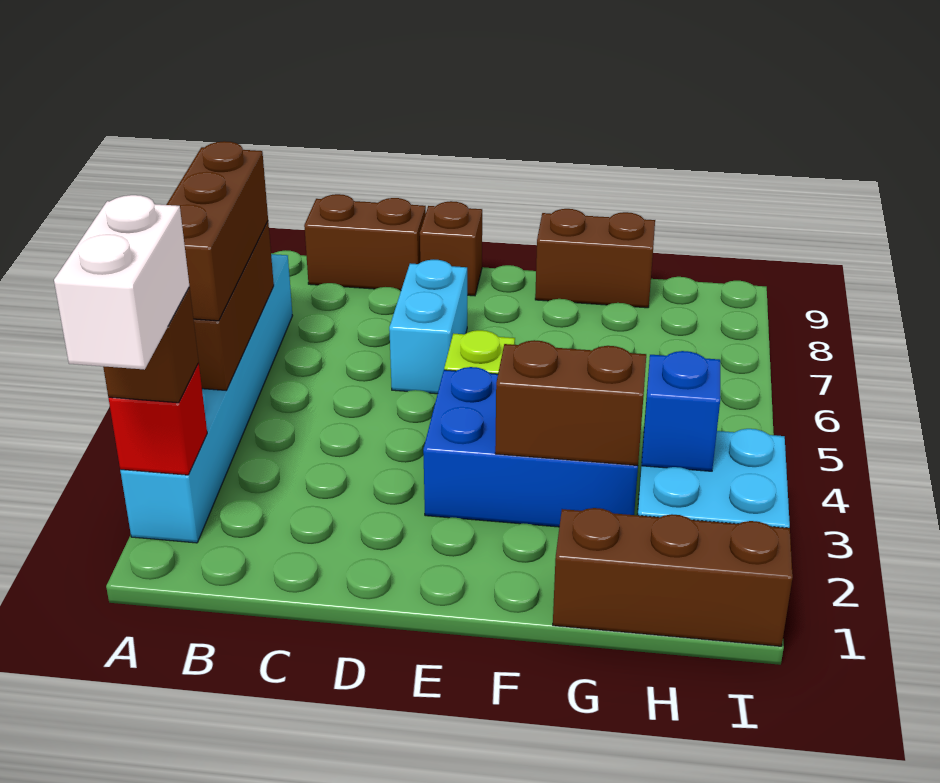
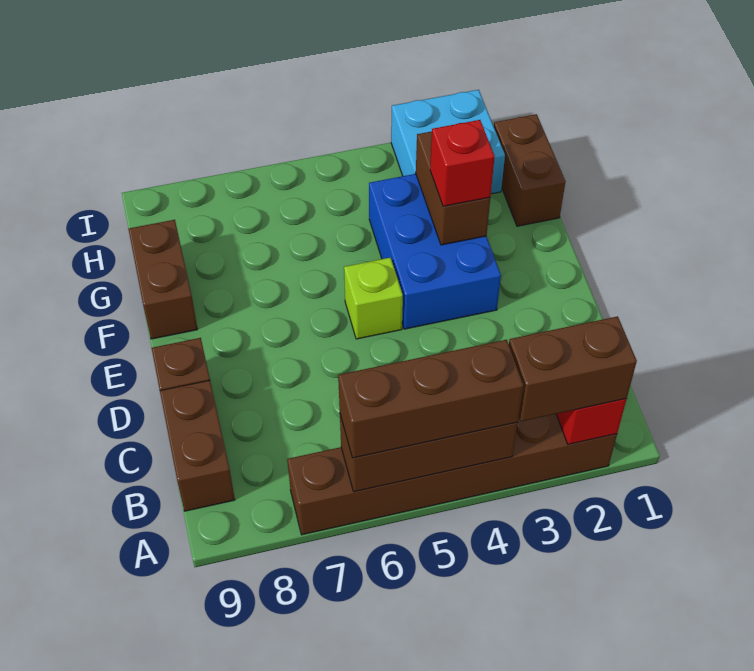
white brick A1:A2 level 4 -> none
cyan brick A2:A7 level 1 -> brown brick A2:A7 level 1
brown brick A2 level 3 -> brown brick A2:A3 level 3
cyan brick D6:D7 level 1 -> none
none -> red brick F3 level 3
brown brick G1:I1 level 1 -> brown brick G1:H1 level 1
blue brick H3 level 2 -> none

